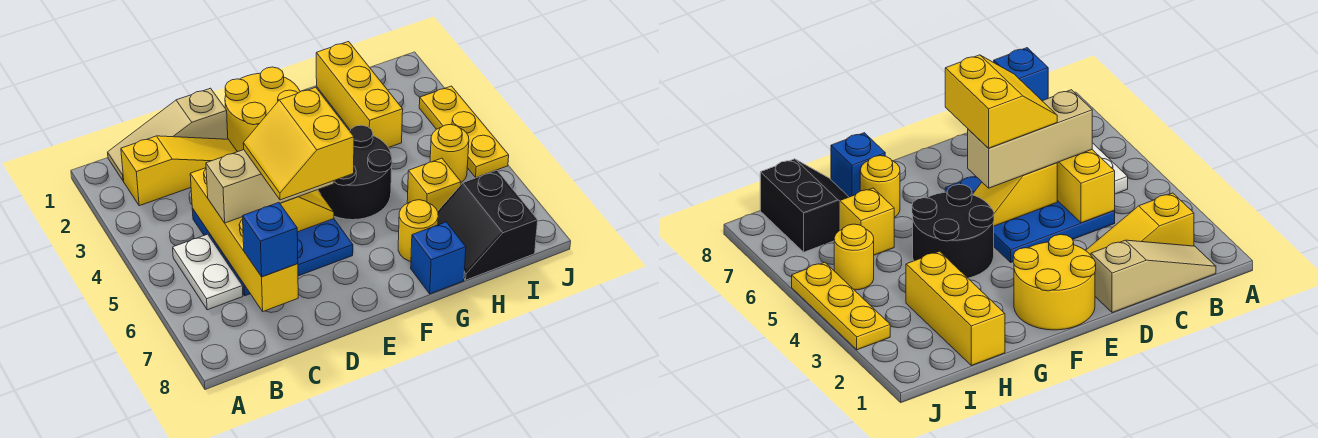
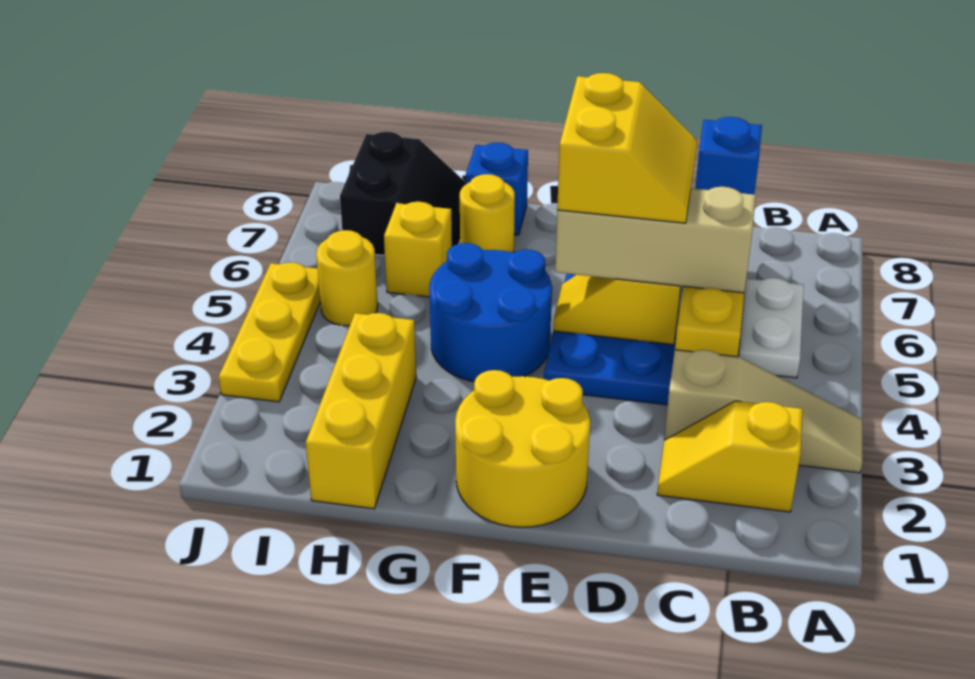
tan slope B1:D1 level 1 top D -> tan slope A3:C3 level 1 top C
yellow slope B2:D2 level 1 top B -> yellow slope B2:C2 level 1 top B
black round brick F4:G5 level 1 -> blue round brick F4:G5 level 1

